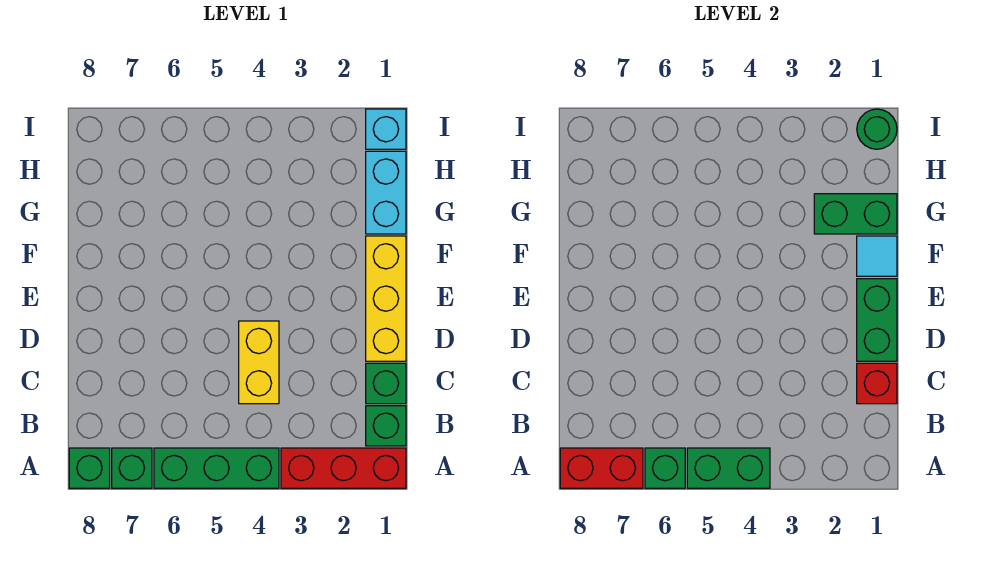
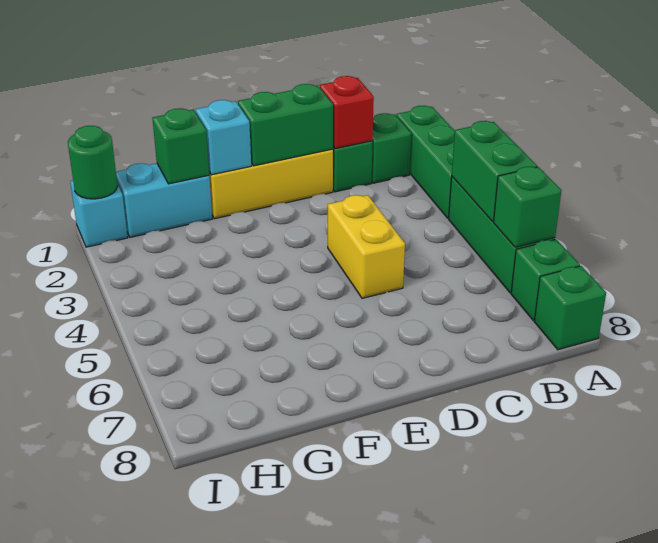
red brick A1:A3 level 1 -> green brick A1:A3 level 1
red brick A7:A8 level 2 -> none
yellow brick C4:D4 level 1 -> yellow brick D4:D5 level 1
cyan tile F1 level 2 -> cyan brick F1 level 2
green brick G1:G2 level 2 -> green brick G1 level 2

